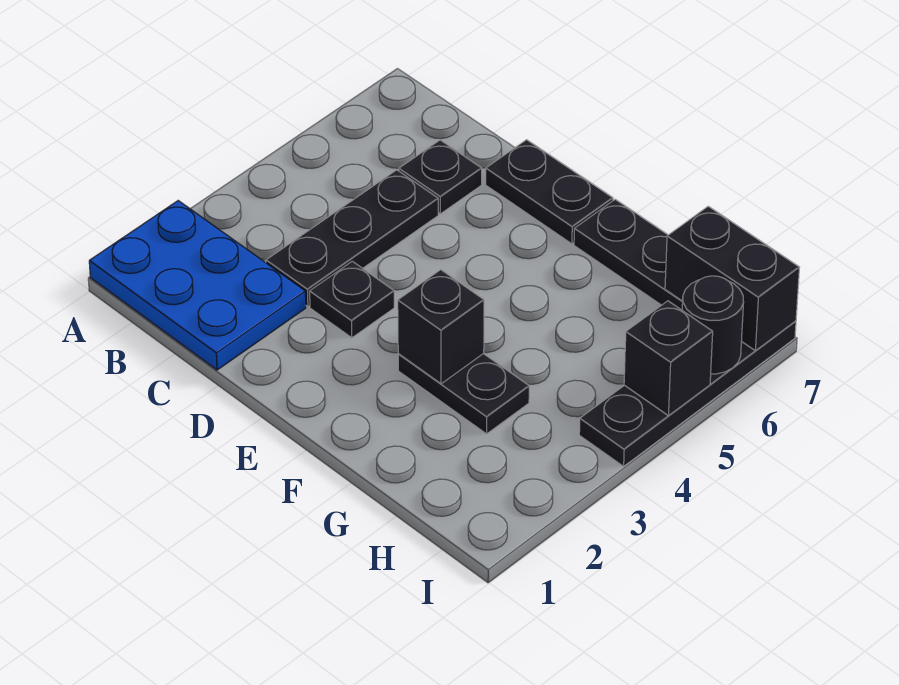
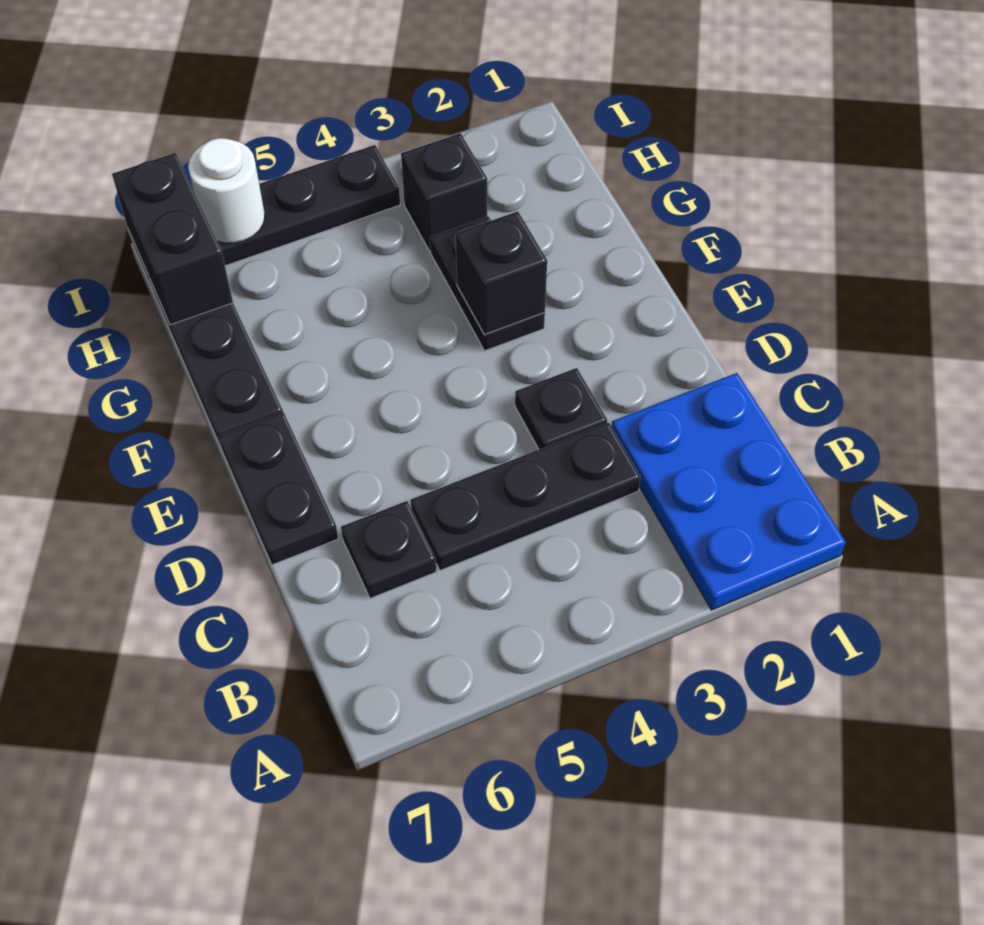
black brick I5 level 2 -> black brick H3 level 1
black round brick I6 level 2 -> white round brick I6 level 2

